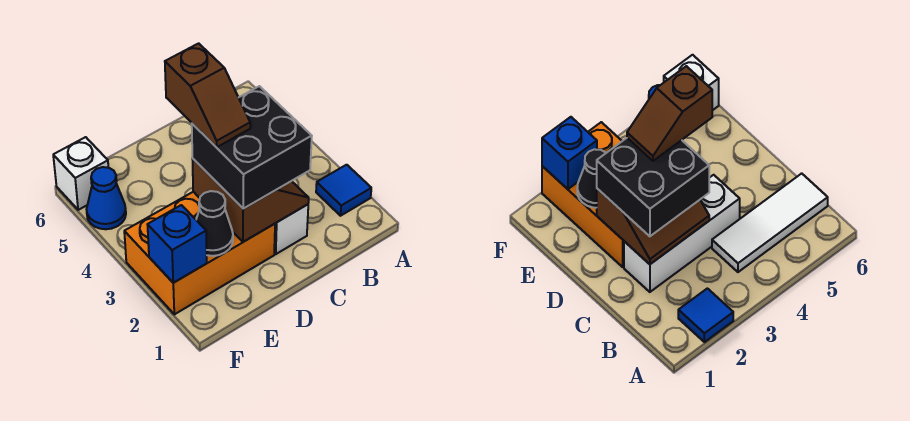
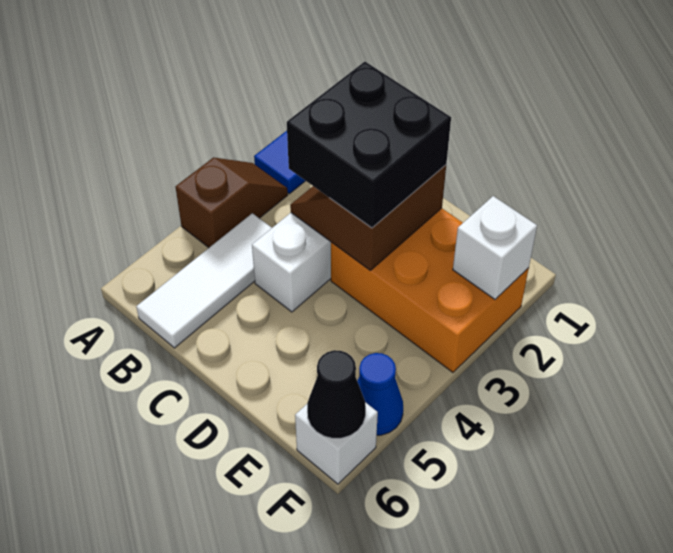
brown slope D3:D4 level 4 top 4 -> brown slope A3:A4 level 1 top 4
black cone E2 level 2 -> black cone F6 level 2
blue brick F2 level 2 -> white brick F2 level 2

